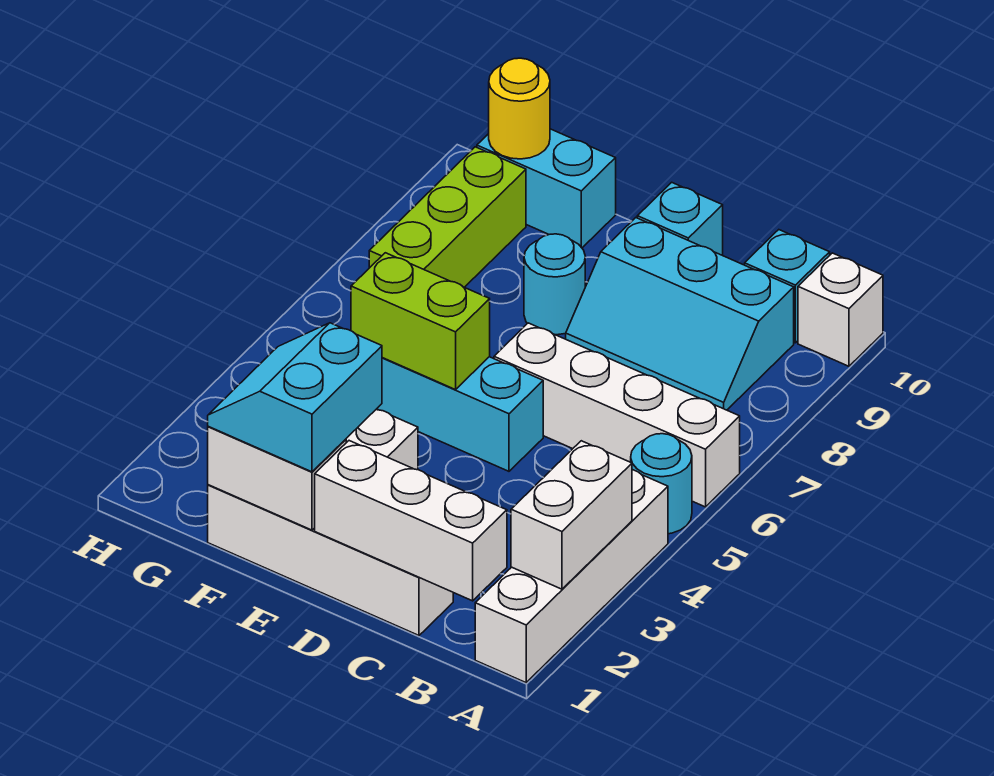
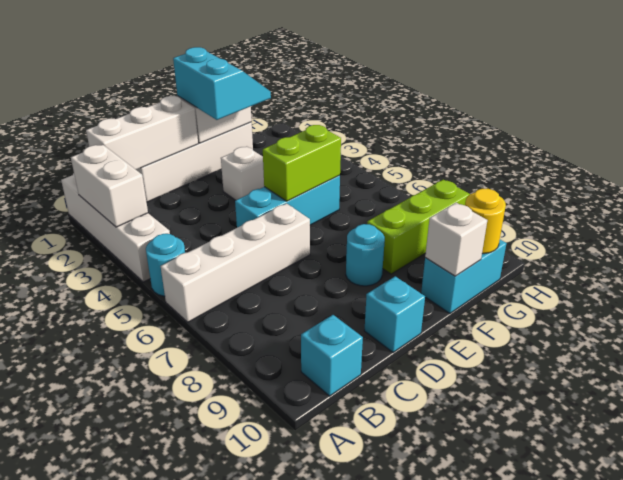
white brick A10 level 1 -> white brick F10 level 2
cyan slope B8:D9 level 1 top 9 -> none
lime brick G7:G9 level 1 -> lime brick F8:H8 level 1

